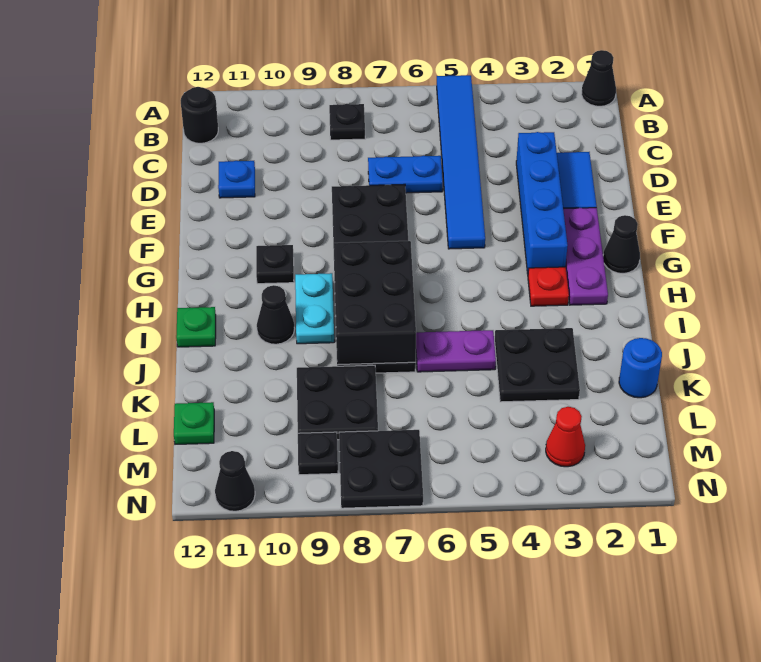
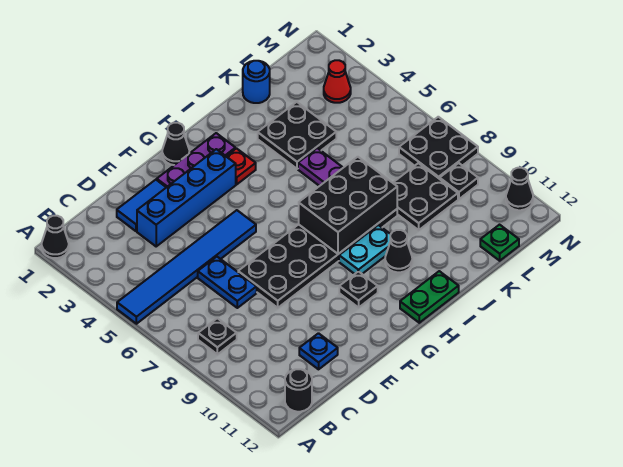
green plate I12 level 1 -> green plate H12:I12 level 1

